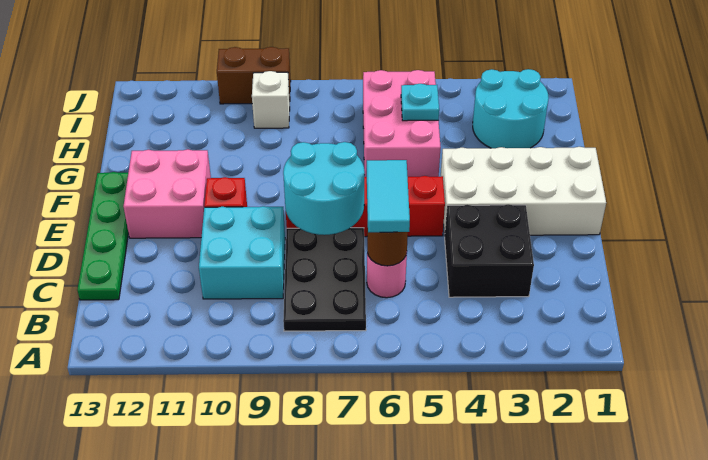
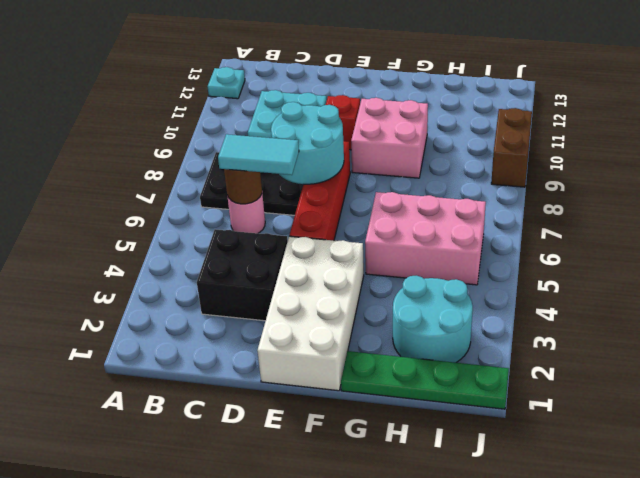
green plate C13:F13 level 1 -> green plate G1:J1 level 1
pink brick E11:F12 level 1 -> pink brick F9:G10 level 1
cyan plate H5 level 2 -> cyan plate A12 level 1
white brick I9 level 1 -> none

